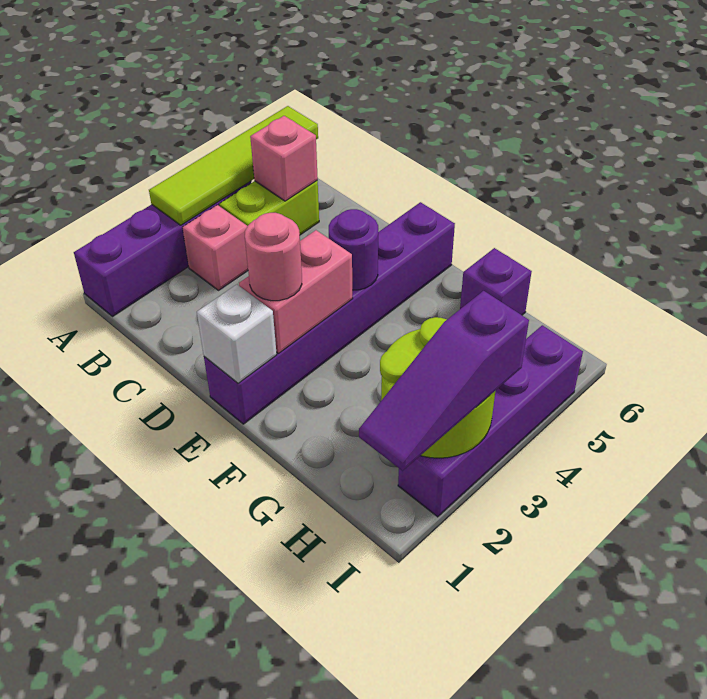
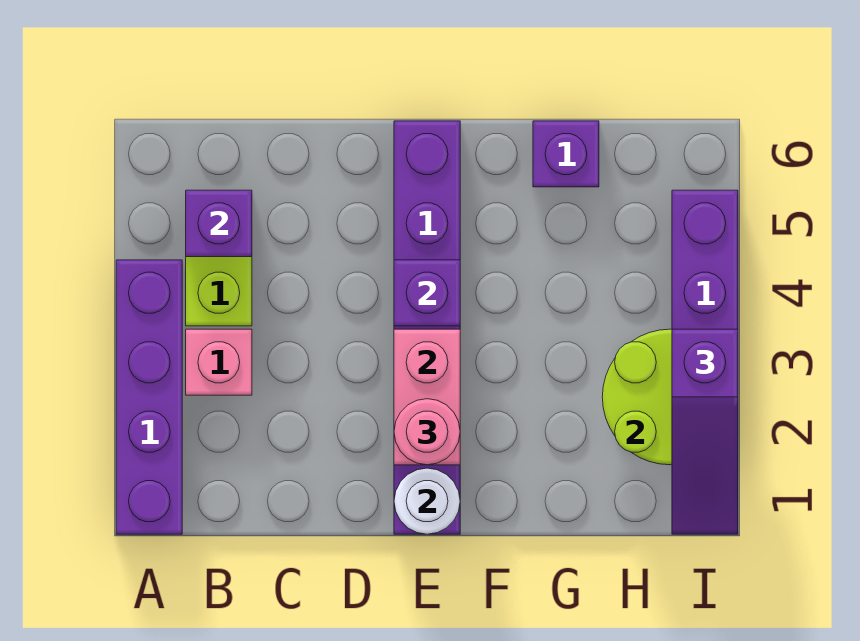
lime tile A3:A6 level 2 -> none
pink brick B5 level 2 -> purple brick B5 level 2
white brick E1 level 2 -> white round brick E1 level 2
purple round brick E4 level 2 -> purple brick E4 level 2

